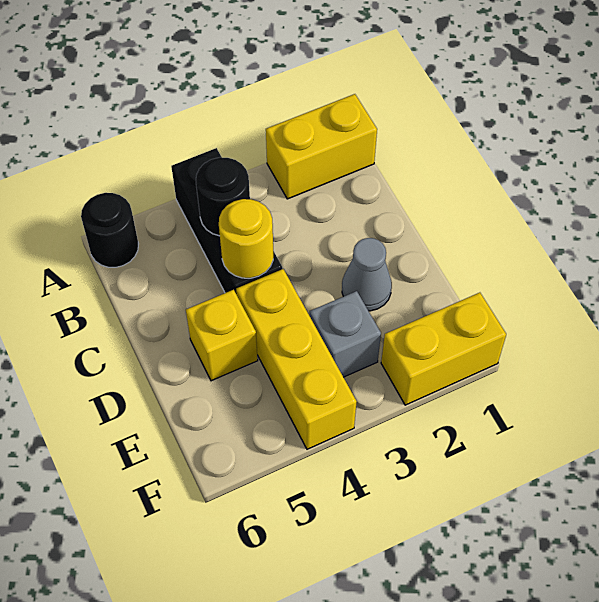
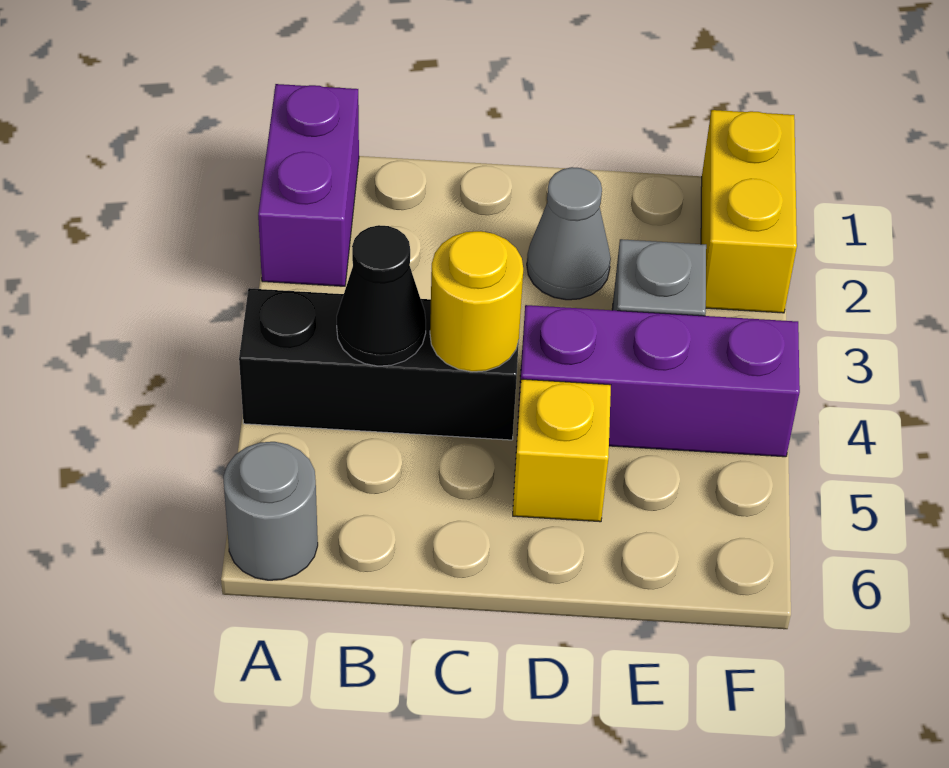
yellow brick A1:A2 level 1 -> purple brick A1:A2 level 1
black round brick A6 level 1 -> grey round brick A6 level 1
black round brick B4 level 2 -> black cone B4 level 2
yellow brick D4:F4 level 1 -> purple brick D4:F4 level 1

